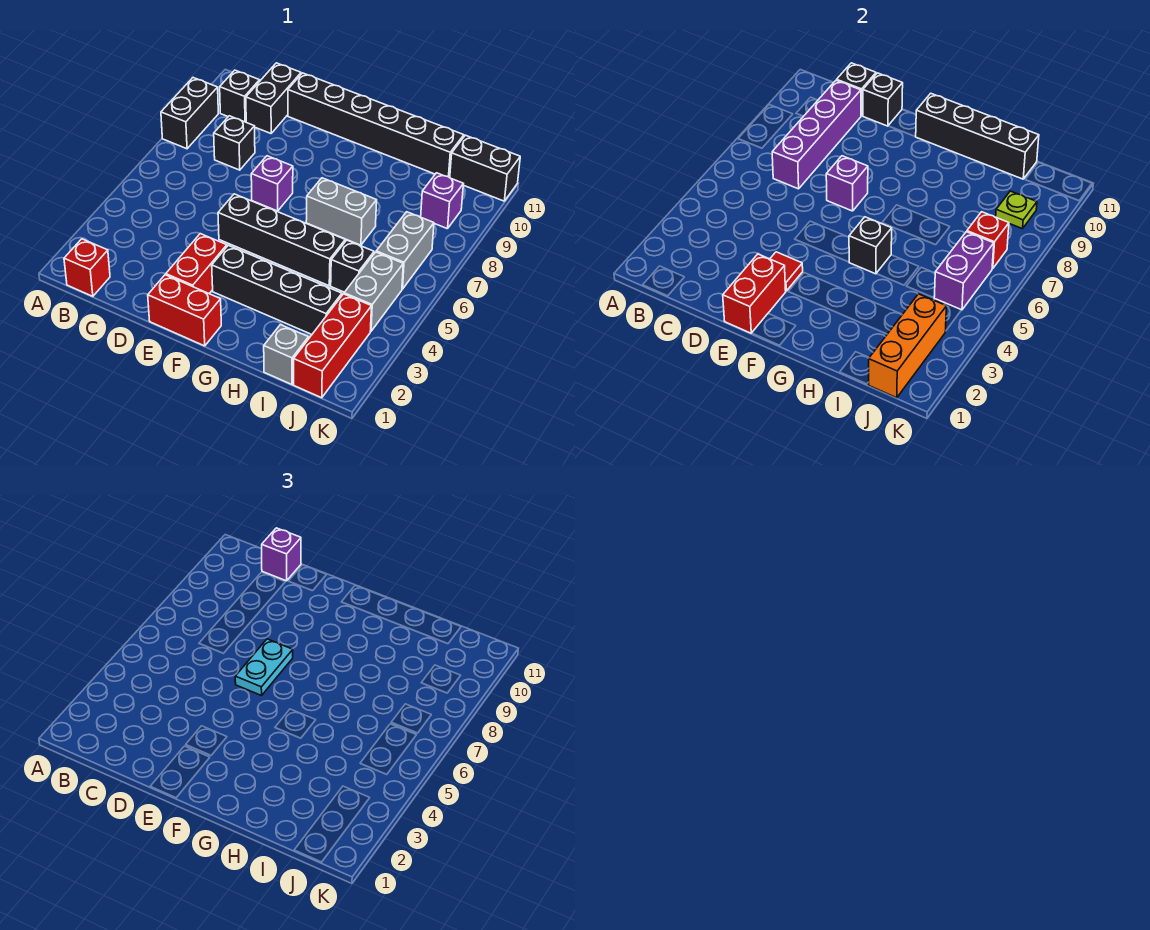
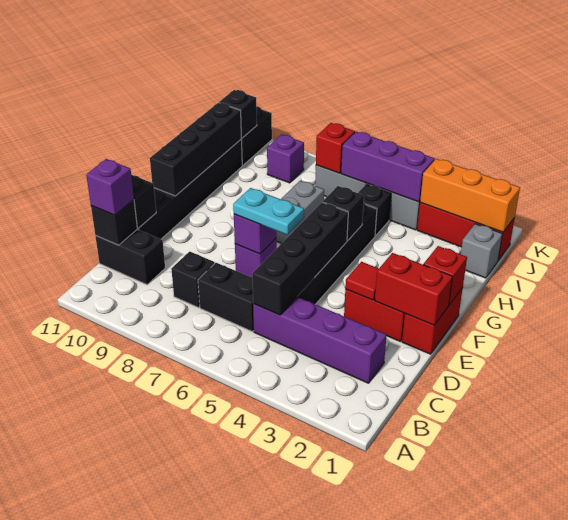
black brick A8:A9 level 1 -> black brick C6:C7 level 1
red brick B1 level 1 -> red brick F1 level 2
black brick B10 level 1 -> black brick J11 level 2
purple brick C7:C10 level 2 -> purple brick C2:C5 level 1
black brick F3:I3 level 1 -> black brick C5:F5 level 2
purple brick J5:J6 level 2 -> purple brick J4:J6 level 2
lime plate J9 level 2 -> none

